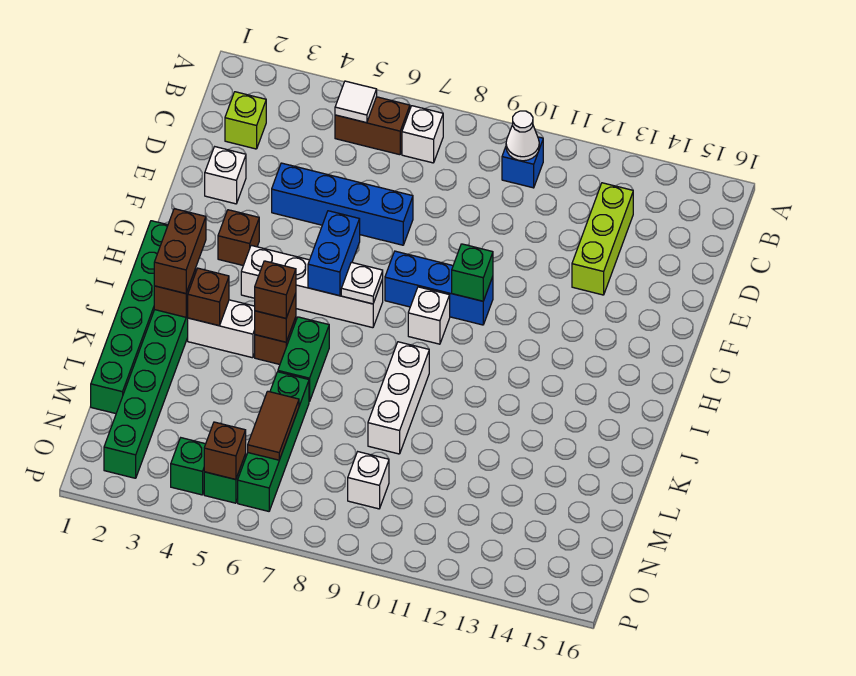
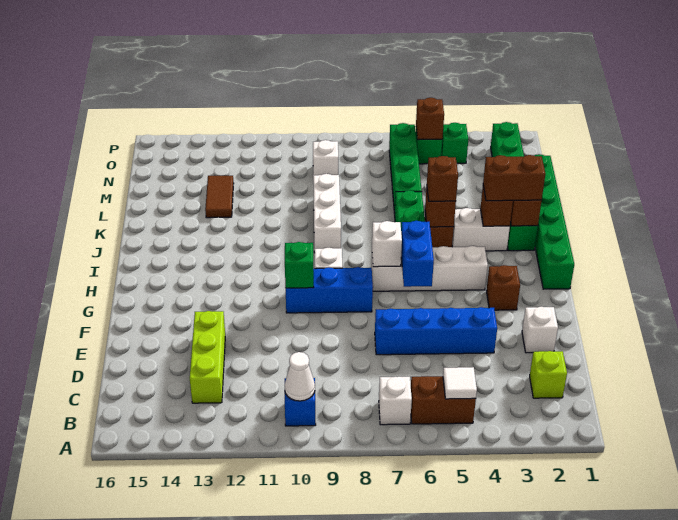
white plate H7 level 2 -> white brick H7 level 2
brown brick I2:J2 level 3 -> brown brick J2:J3 level 3
brown tile M6:N6 level 2 -> brown tile L13:M13 level 1

